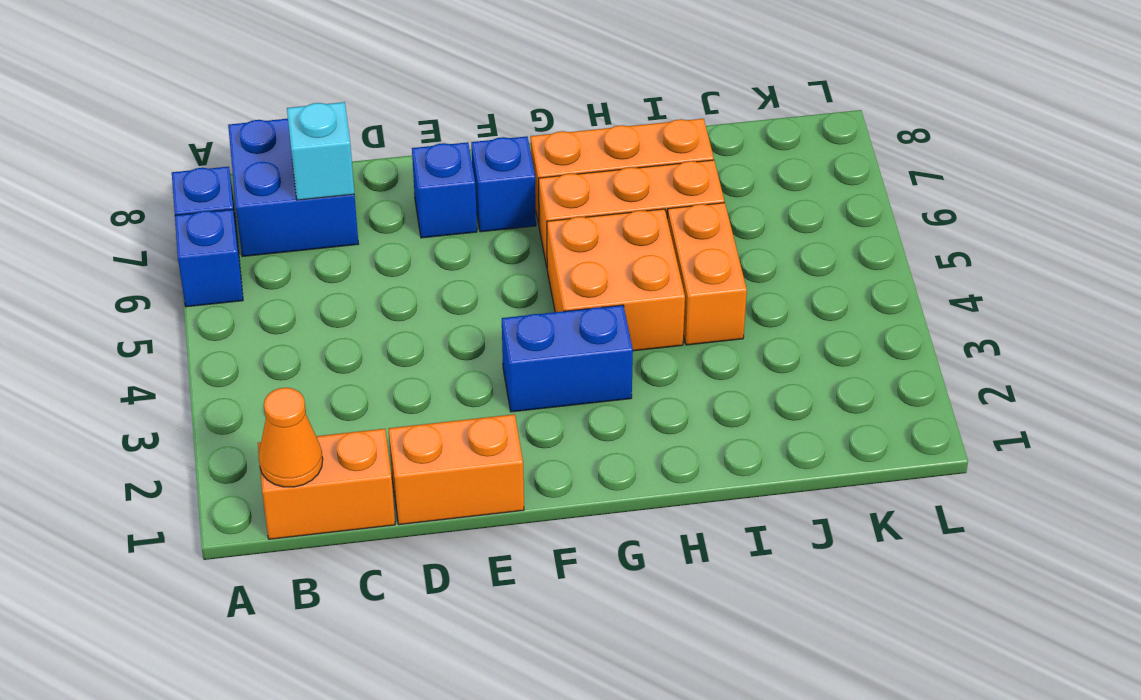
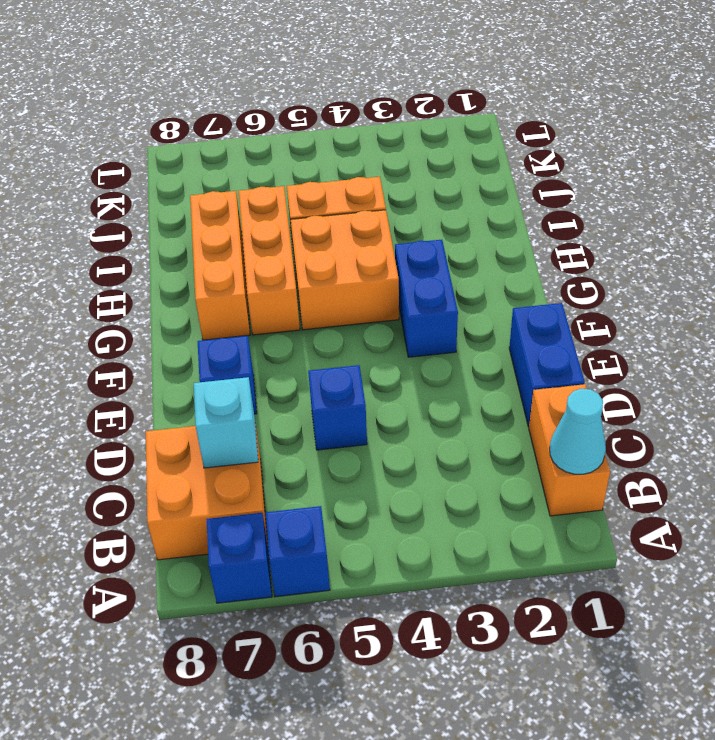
orange cone B1 level 2 -> cyan cone B1 level 2
blue brick B7:C8 level 1 -> orange brick B7:C8 level 1
orange brick D1:E1 level 1 -> blue brick D1:E1 level 1
blue brick F7 level 1 -> blue brick D5 level 1

